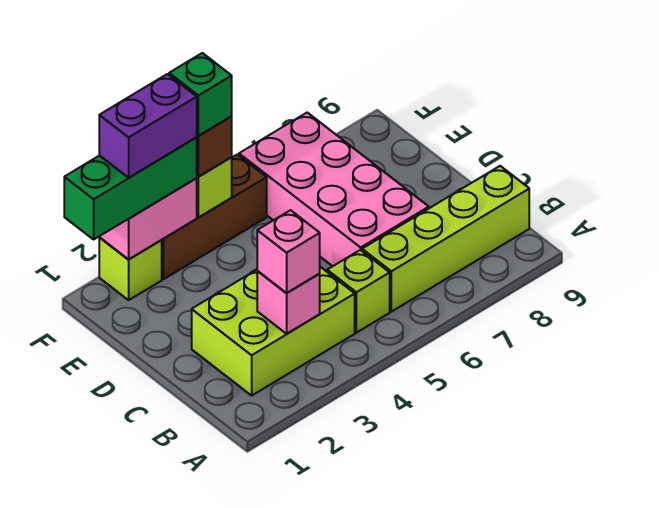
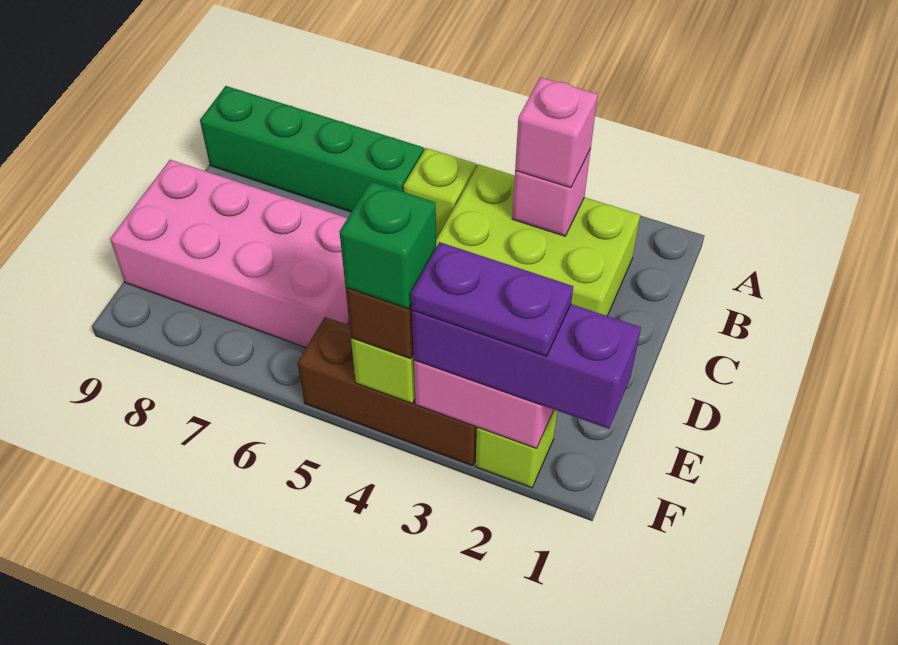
lime brick B6:B9 level 1 -> green brick B6:B9 level 1
pink brick C6:F7 level 1 -> pink brick D6:E9 level 1
green brick F1:F3 level 3 -> purple brick F1:F3 level 3
purple brick F2:F3 level 4 -> purple plate F2:F3 level 4

